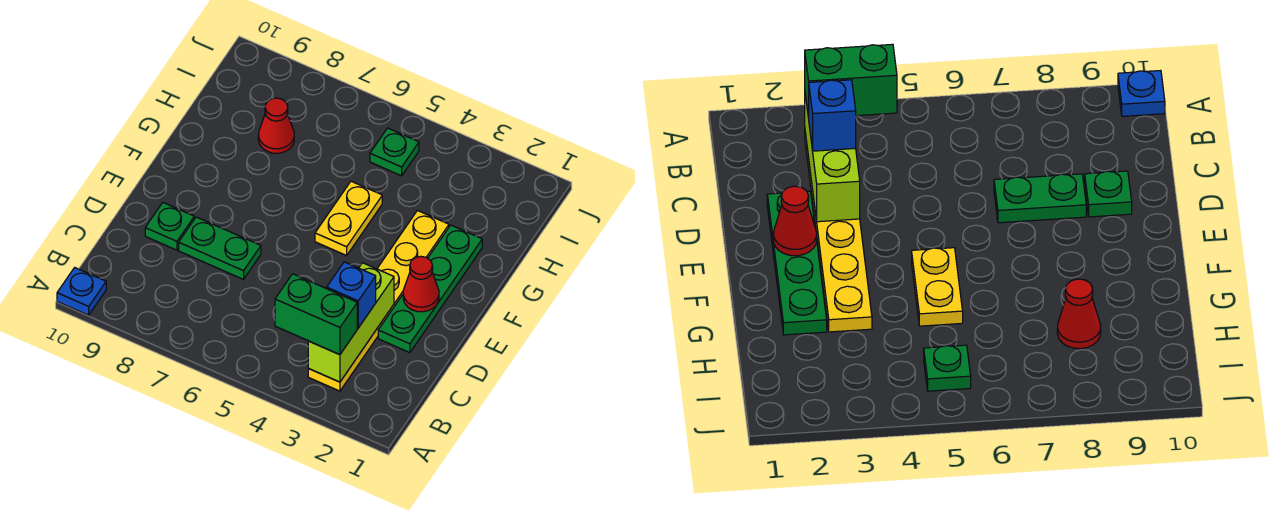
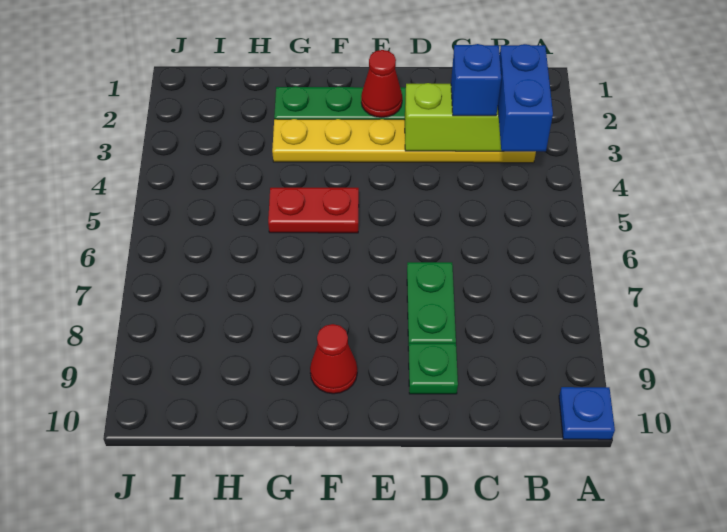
green brick B3:B4 level 3 -> blue brick B3:B4 level 3
yellow plate F5:G5 level 1 -> red plate F5:G5 level 1
red cone H8 level 1 -> red cone F9 level 1
green plate I5 level 1 -> none

